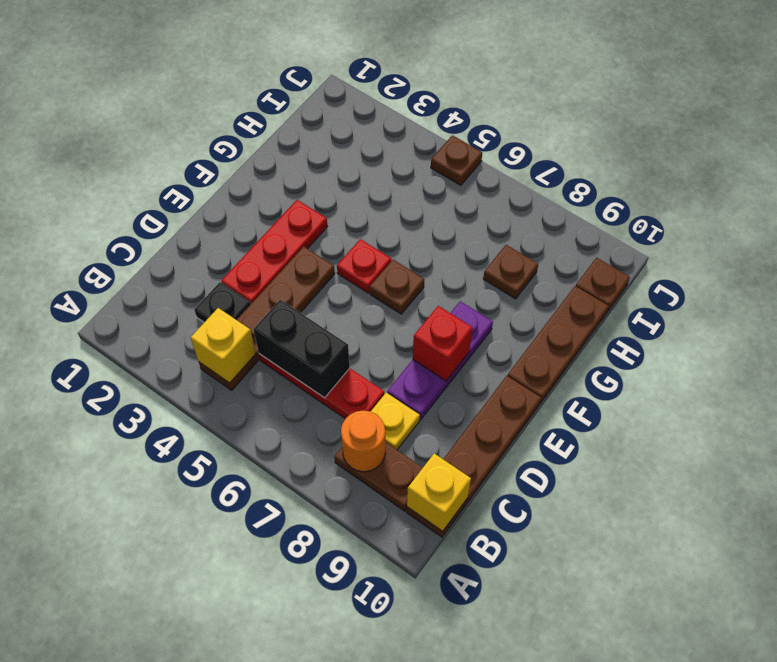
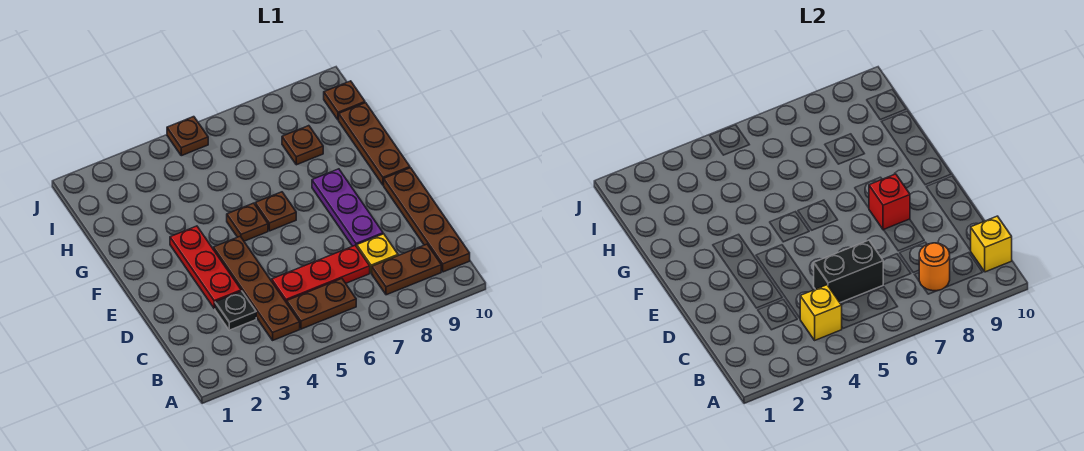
none -> brown plate B5:B6 level 1
red plate F5 level 1 -> brown plate F5 level 1

